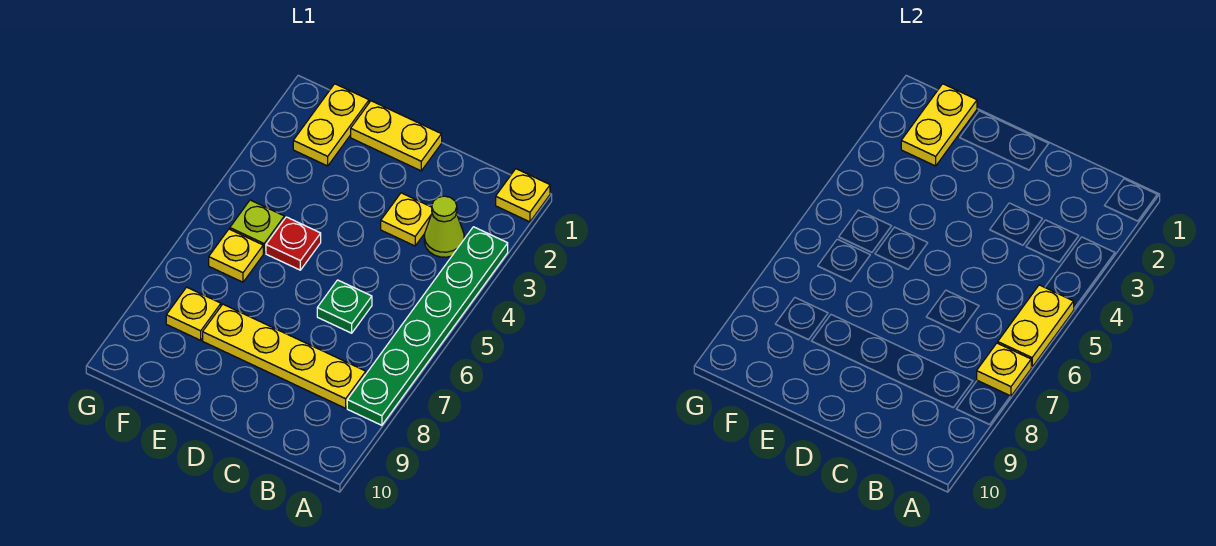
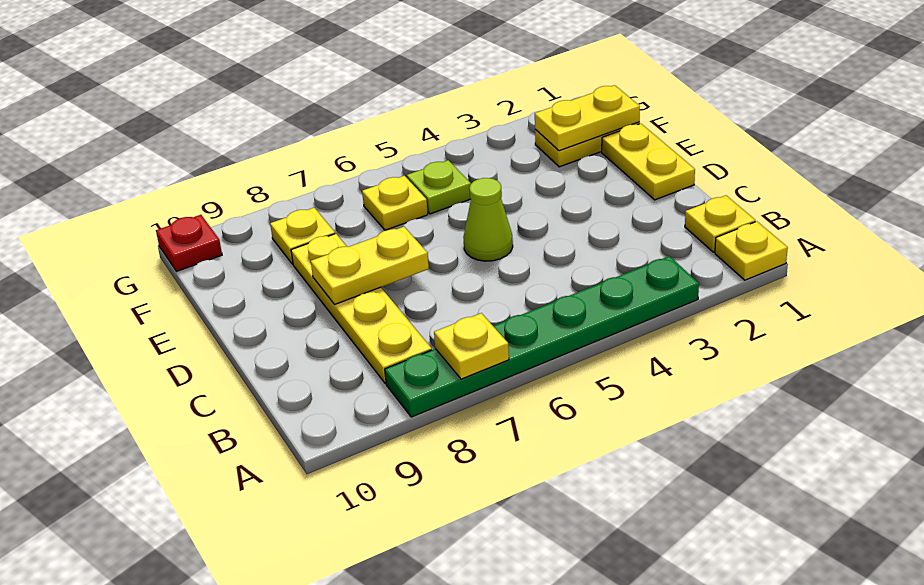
yellow plate A5:A6 level 2 -> yellow plate D7:D8 level 2
lime cone B3 level 1 -> lime cone D5 level 1
yellow plate C3 level 1 -> yellow plate B1 level 1
green plate C6 level 1 -> none
red plate E5 level 1 -> red plate G10 level 1

